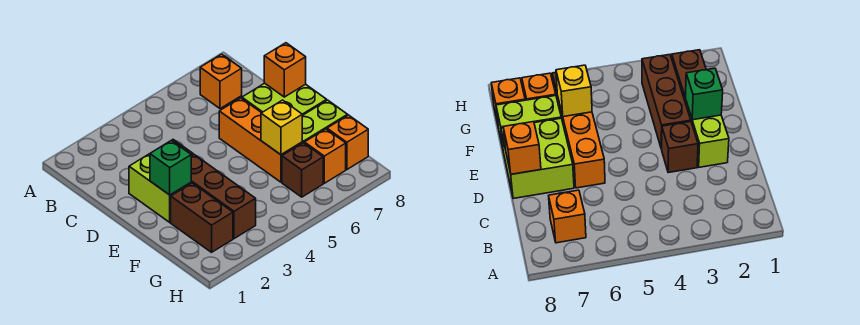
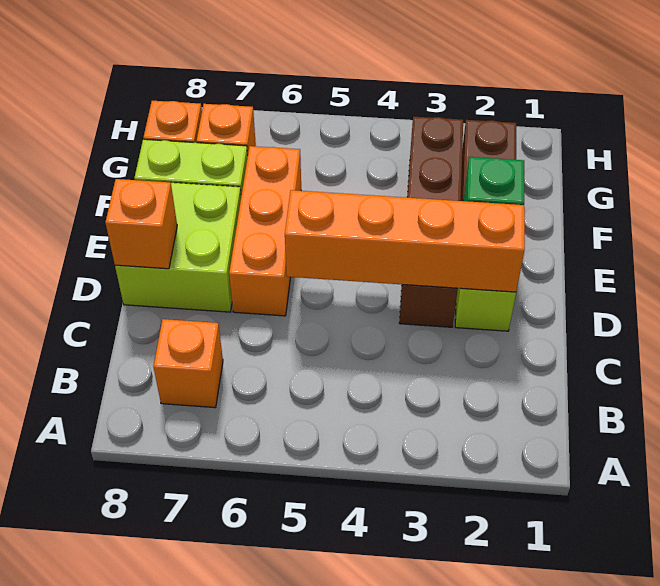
none -> orange brick D2:D5 level 2
yellow brick F6 level 2 -> none
brown brick G6 level 1 -> none

